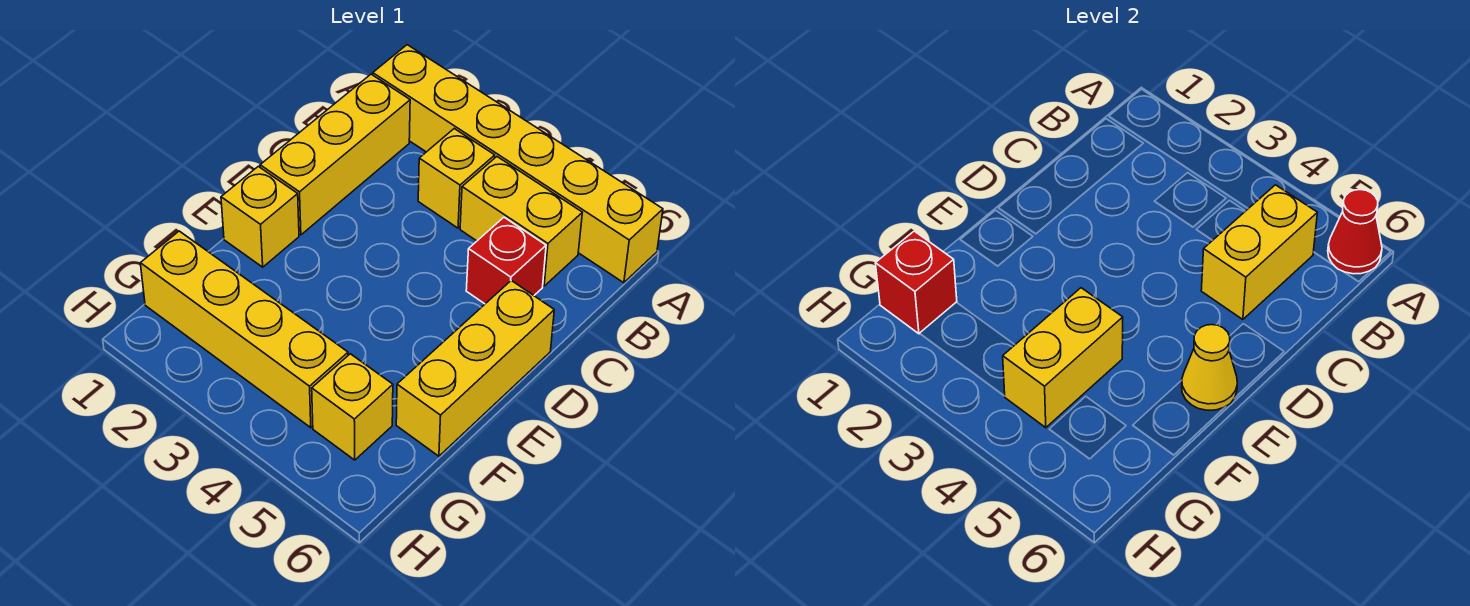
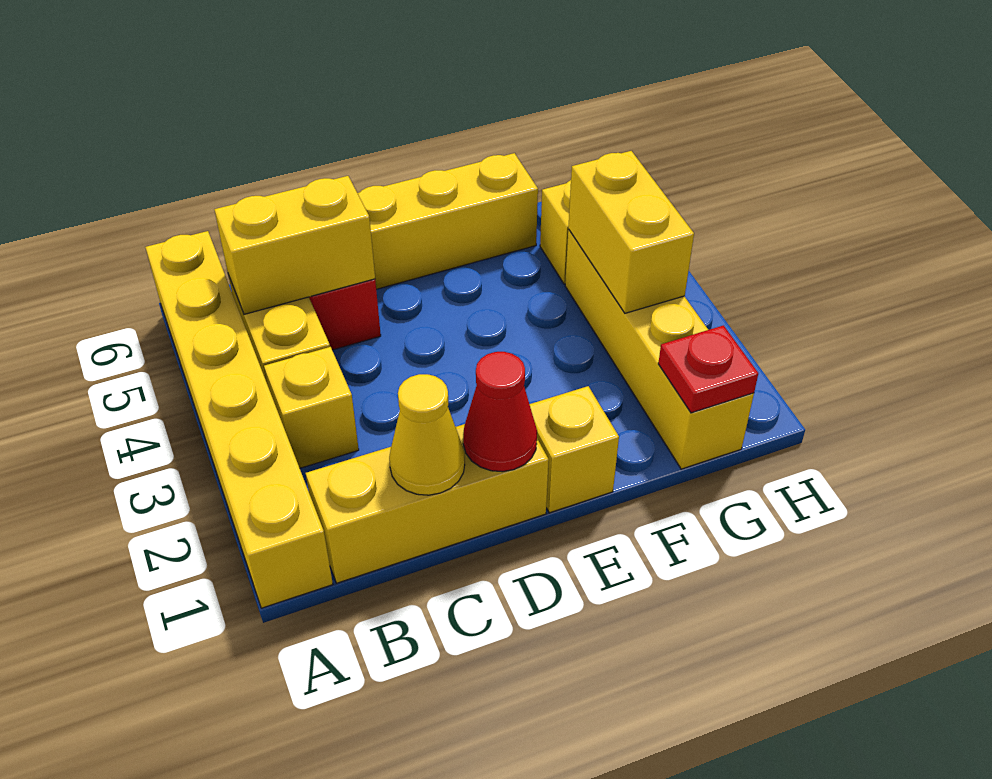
red cone A6 level 2 -> red cone D1 level 2
yellow cone E6 level 2 -> yellow cone C1 level 2
yellow brick F4:G4 level 2 -> yellow brick G3:G4 level 2
red brick G1 level 2 -> red plate G1 level 2

